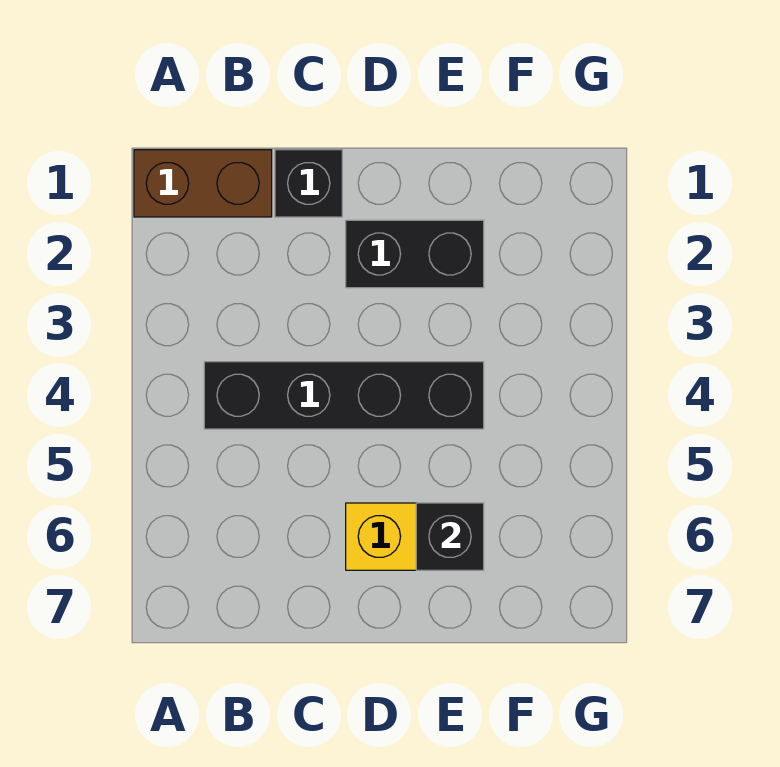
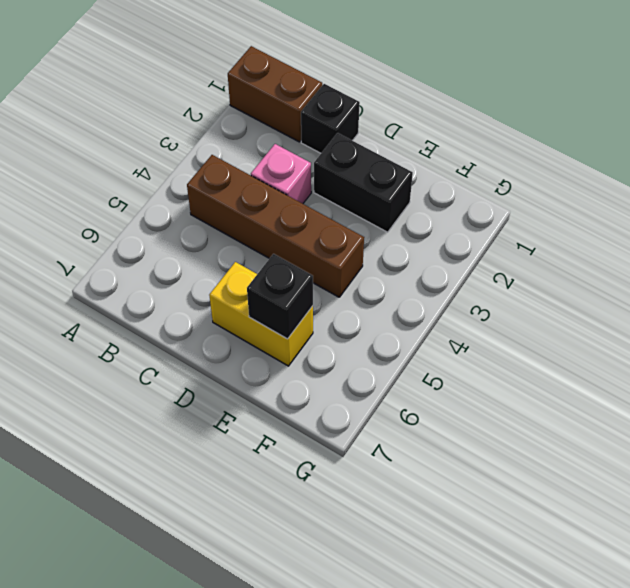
black brick B4:E4 level 1 -> brown brick B4:E4 level 1
none -> pink brick C3 level 1

